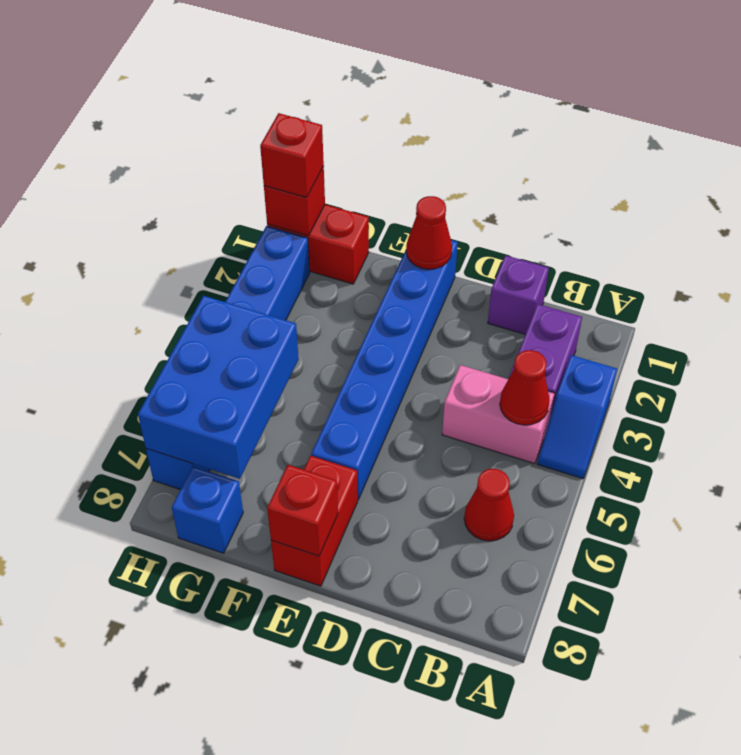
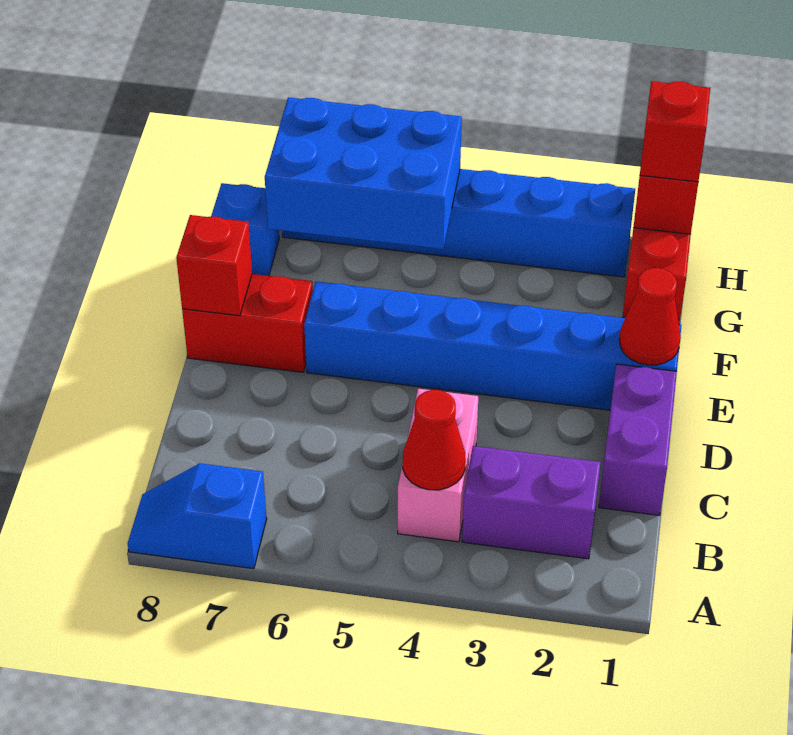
blue slope A3:A4 level 1 top 3 -> blue slope A7:A8 level 1 top 7
red cone B6 level 1 -> none
purple brick C1 level 1 -> purple brick C1:D1 level 1

